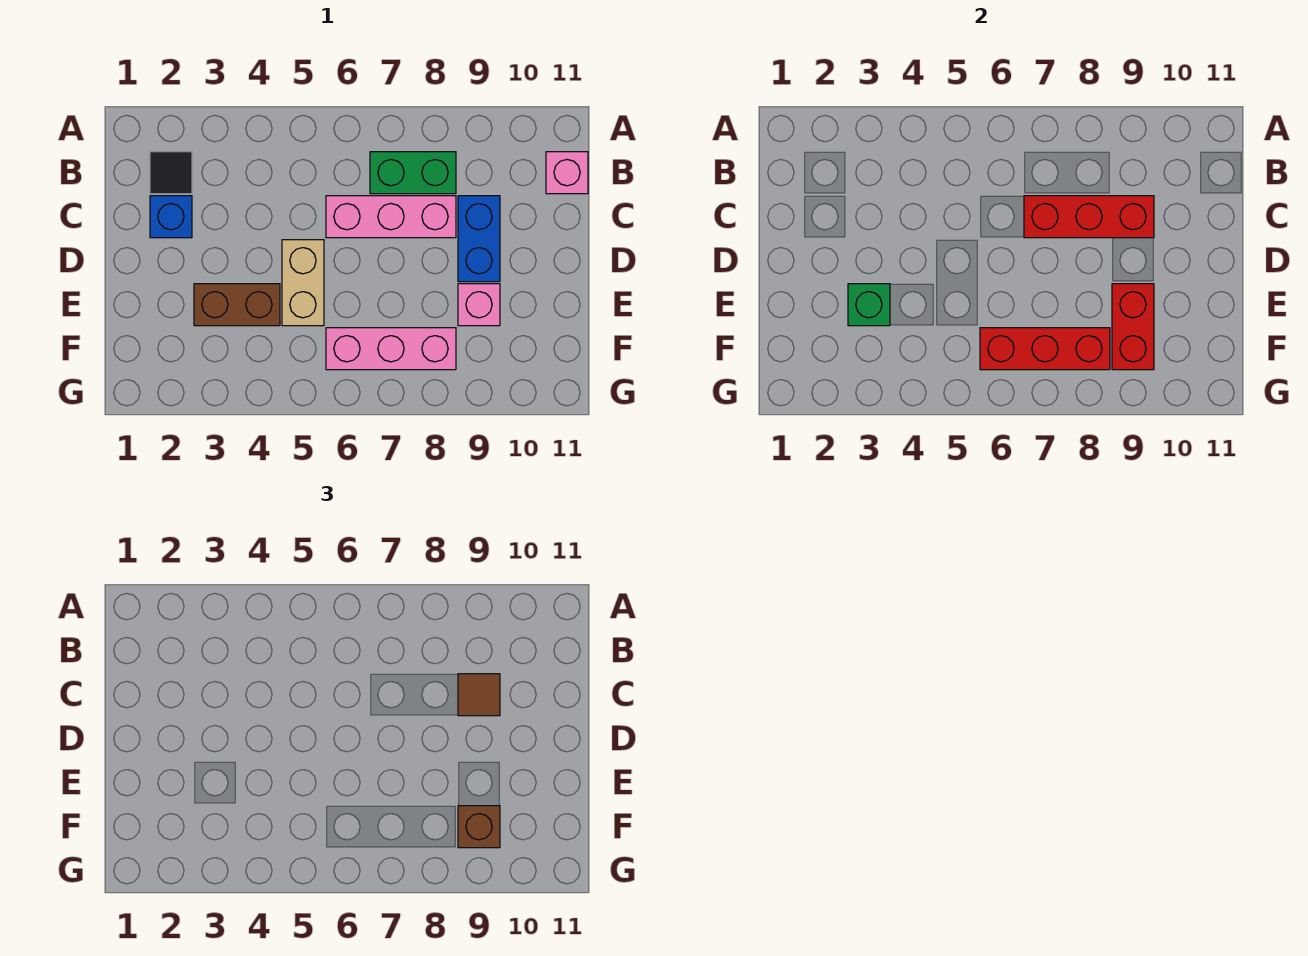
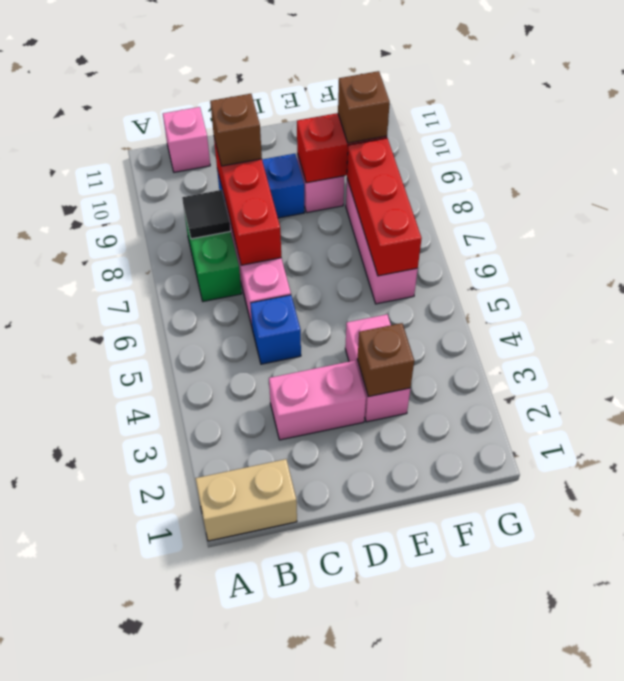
black tile B2 level 1 -> black tile B8 level 2
blue brick C2 level 1 -> blue brick C5 level 1
none -> pink brick C3:D3 level 1
brown tile C9 level 3 -> brown brick C9 level 3
tan brick D5:E5 level 1 -> tan brick A1:B1 level 1
brown brick E3:E4 level 1 -> pink brick E3:E4 level 1
green brick E3 level 2 -> brown brick E3 level 2

